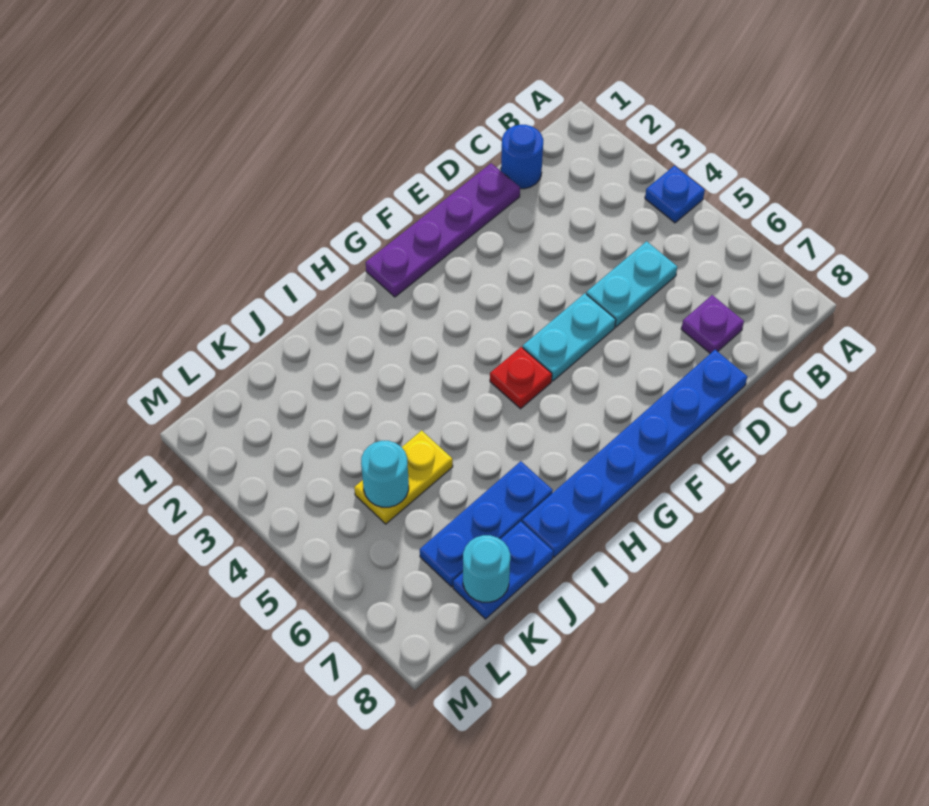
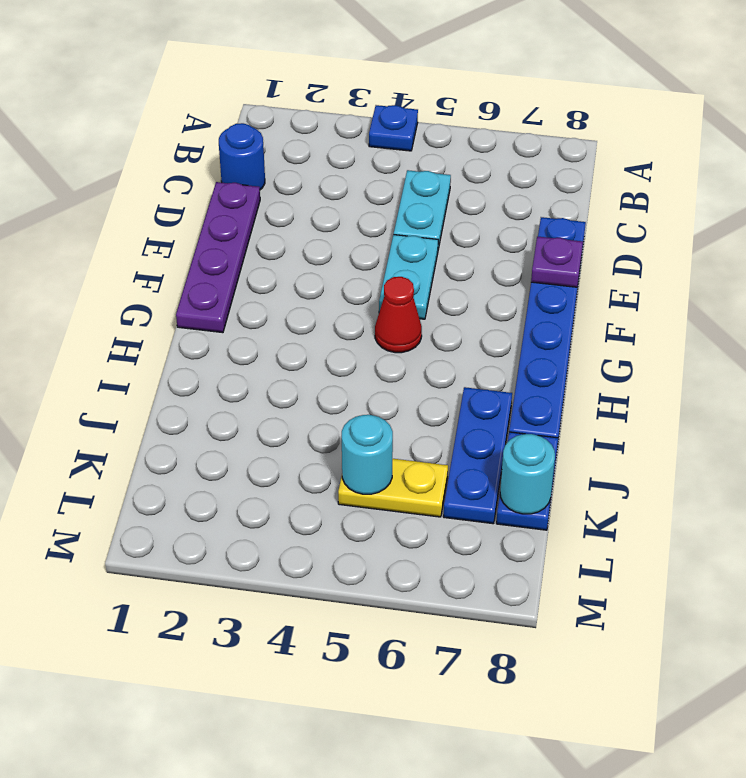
purple plate C7 level 1 -> purple plate E8 level 2
red plate G5 level 1 -> red cone G5 level 1
yellow plate J5:K5 level 1 -> yellow plate K5:K6 level 1

